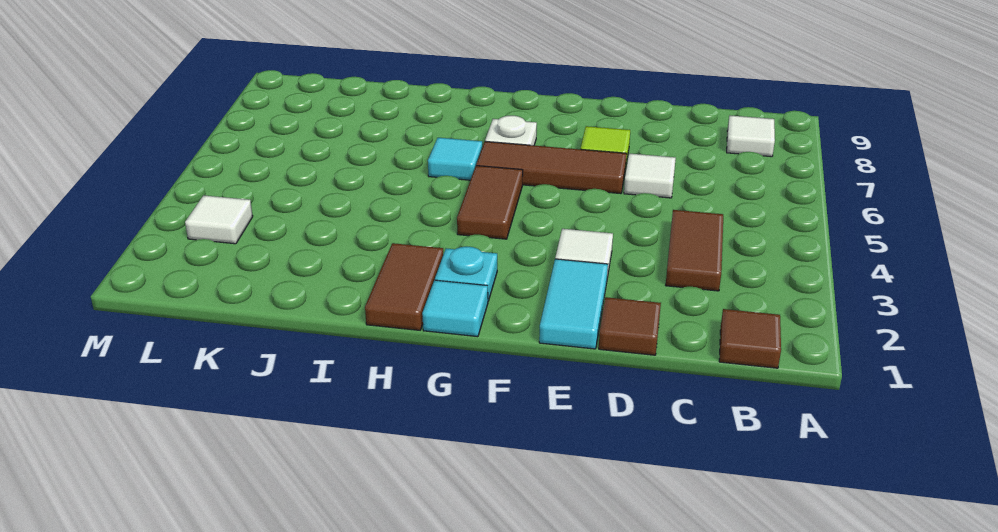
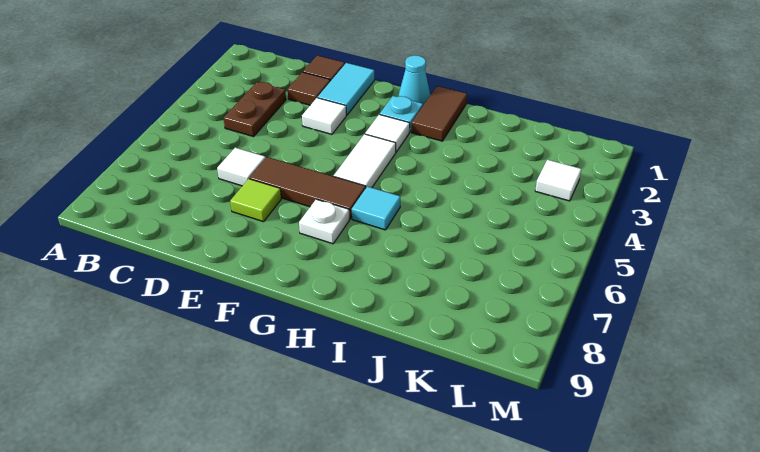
brown tile B1 level 1 -> brown tile D2 level 1
white tile B8 level 1 -> white tile G3 level 1
brown tile C3:C4 level 1 -> brown plate C3:C4 level 1
cyan tile G1 level 1 -> cyan cone G1 level 1
brown tile G4:G5 level 1 -> white tile G4:G5 level 1

